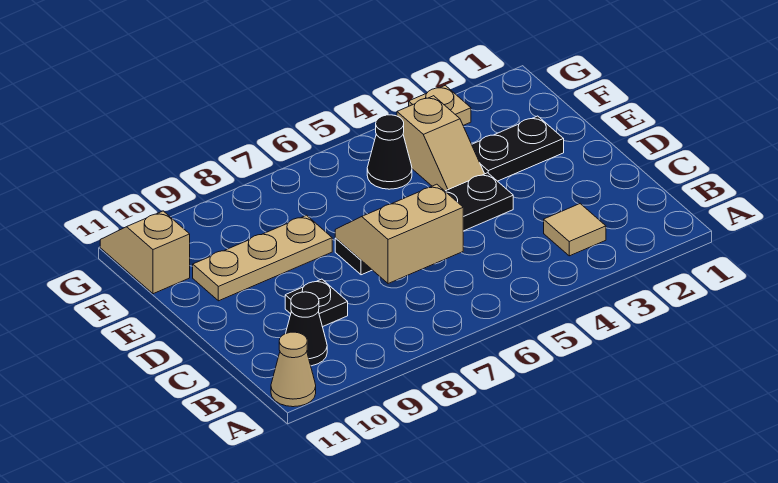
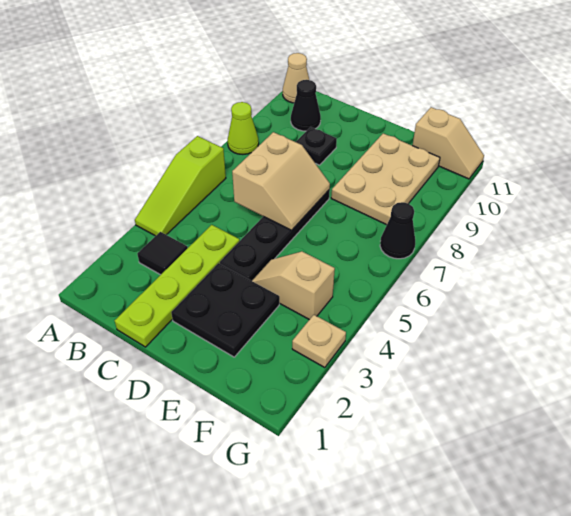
none -> lime slope A4:A6 level 1 top 6
none -> lime cone A8 level 1
tan tile B3 level 1 -> black tile B3 level 1
none -> lime plate C1:C4 level 1
black plate E2:E3 level 1 -> black plate D2:E3 level 1
tan plate E8:E10 level 1 -> tan plate E8:F10 level 1
black cone F5 level 1 -> black cone G7 level 1

